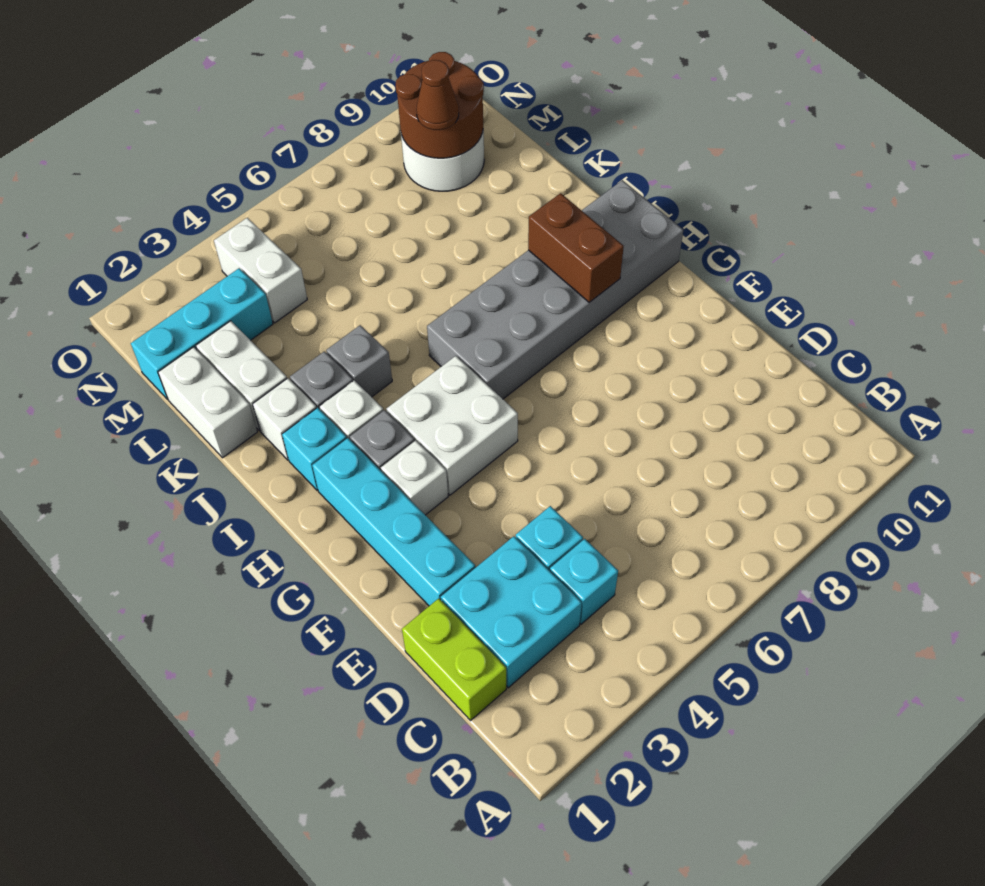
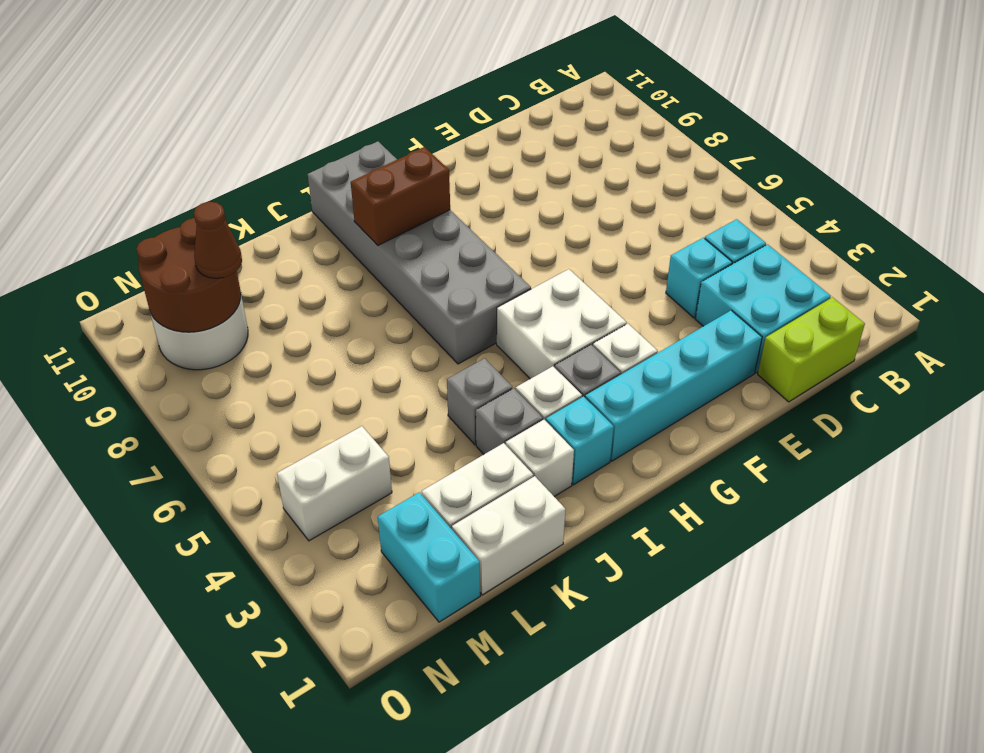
cyan brick M1:M3 level 1 -> cyan brick M1:M2 level 1

